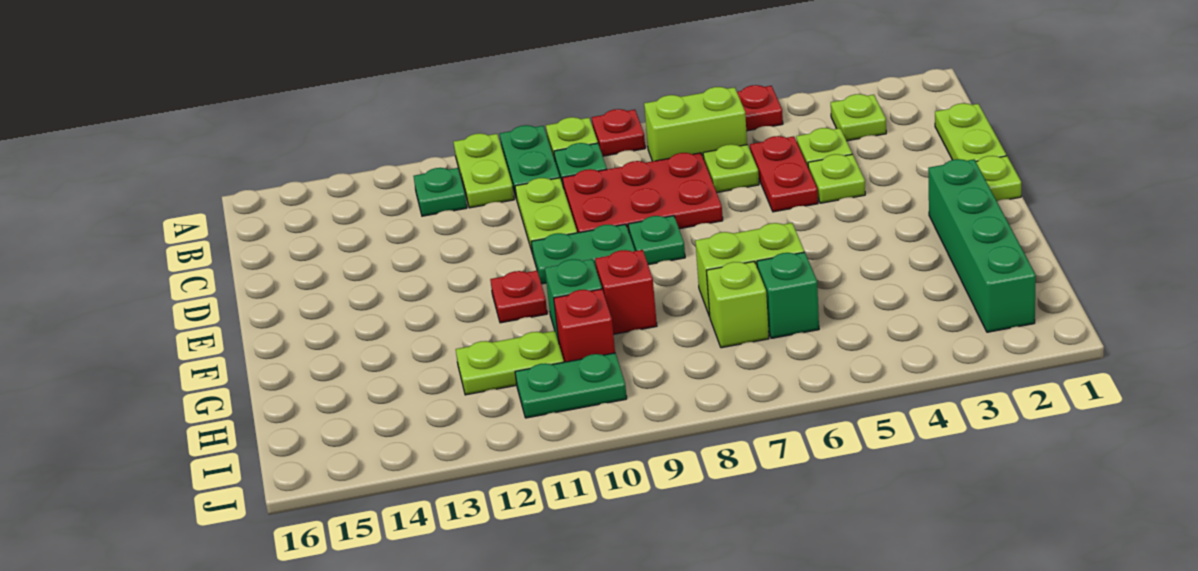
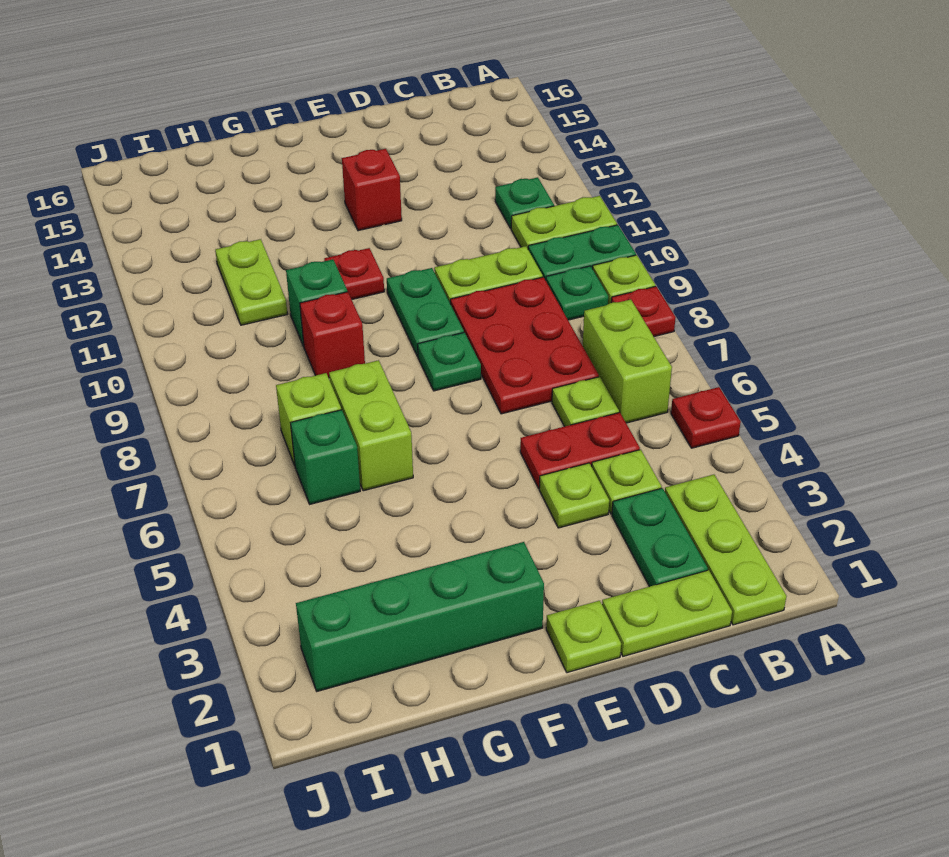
lime plate B3 level 1 -> lime plate B1:B3 level 1
red brick H10 level 1 -> red brick E13 level 1
green plate I10:I11 level 1 -> green plate C2:C3 level 1

